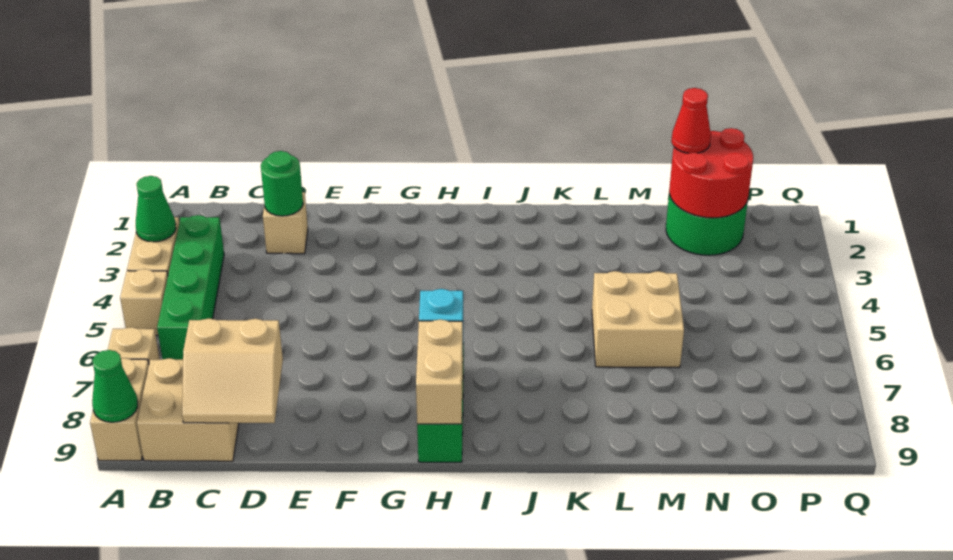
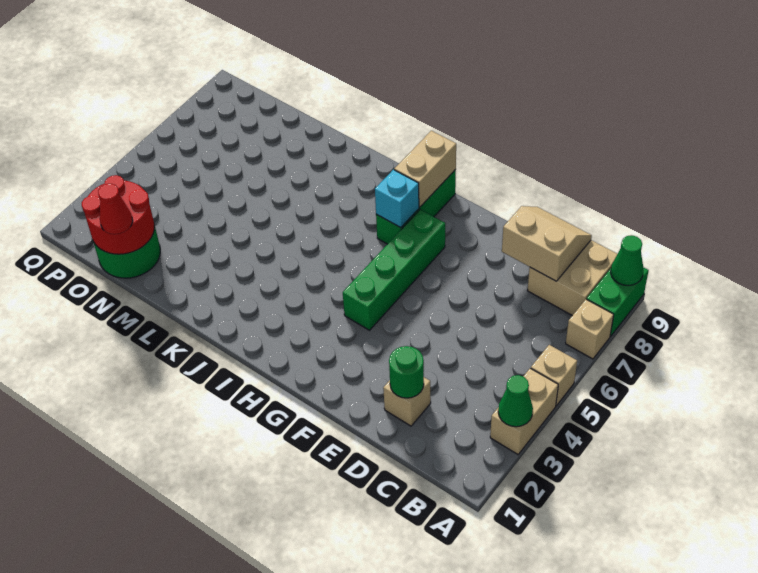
tan brick A8:A9 level 1 -> green brick A8:A9 level 1
green brick B3:B6 level 1 -> green brick G4:G7 level 1
tan brick L5:M6 level 1 -> none

